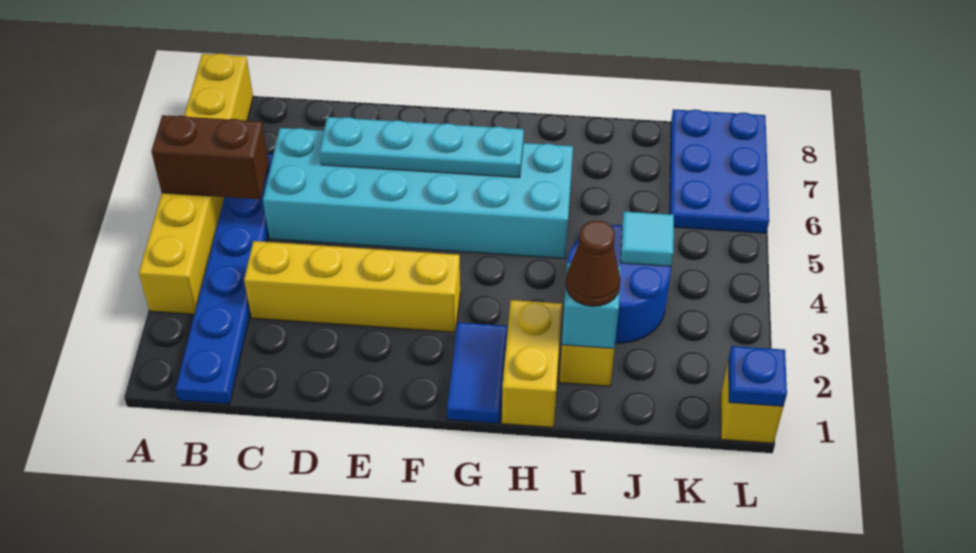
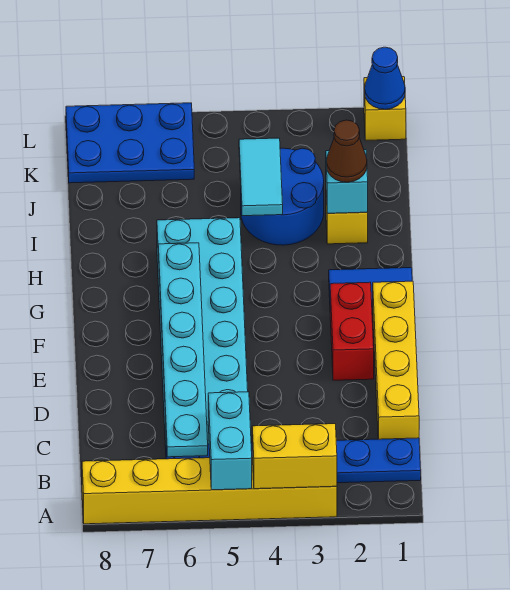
brown brick A5:B5 level 2 -> cyan brick A5:B5 level 2
yellow brick C3:F3 level 1 -> yellow brick C1:F1 level 1
cyan plate D6:G6 level 2 -> cyan plate B6:G6 level 2
none -> red brick E2:F2 level 1
yellow brick H1:H2 level 1 -> yellow brick A3:A4 level 2
cyan tile J4 level 2 -> cyan tile I4:J4 level 2
blue plate L1 level 2 -> blue cone L1 level 2

